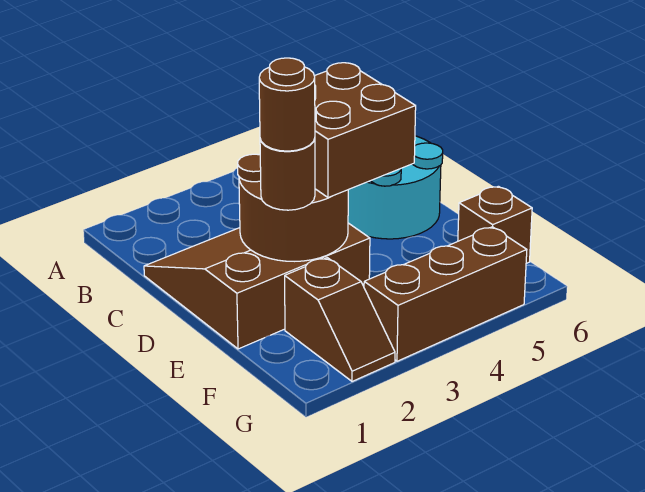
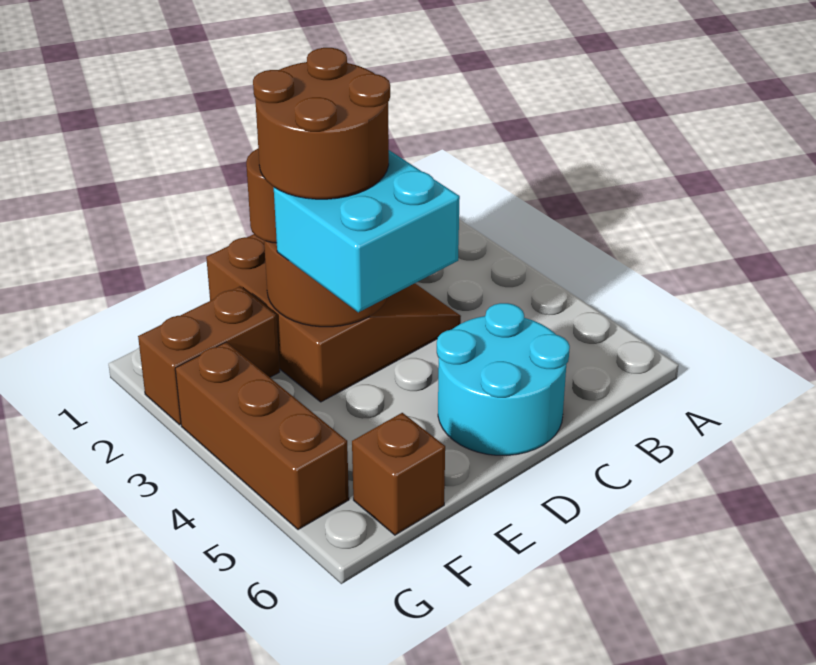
brown brick D3:E4 level 3 -> cyan brick D3:E4 level 3
brown round brick E2 level 4 -> brown round brick D2:E3 level 4
brown slope F2:G2 level 1 top F -> brown brick F2:G2 level 1

